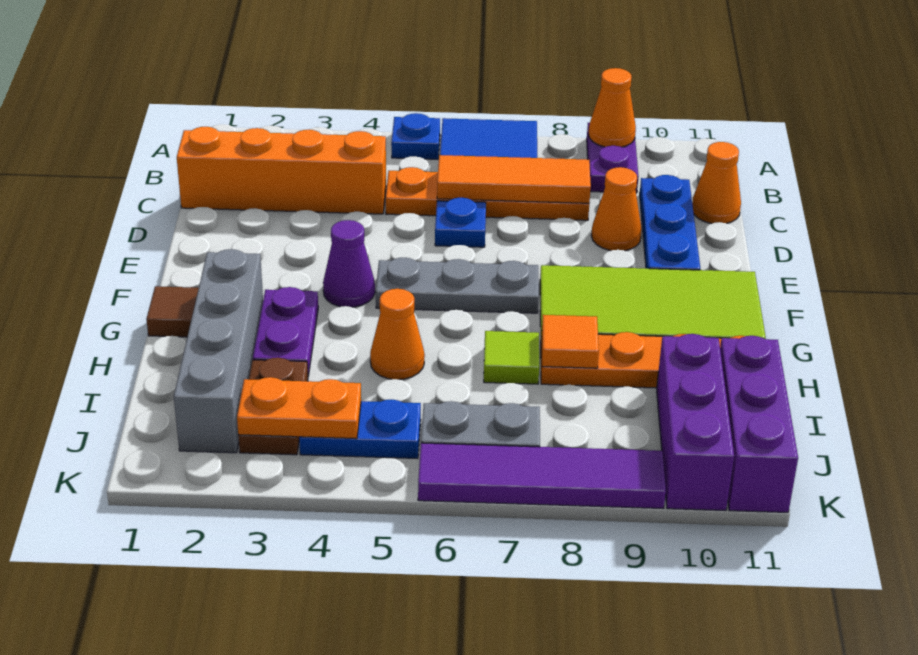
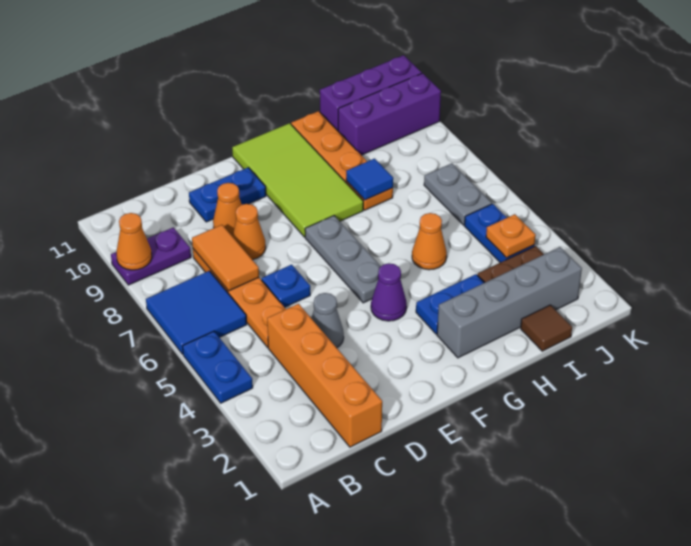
blue plate A5 level 1 -> blue plate A4:A5 level 1
orange tile C6:C8 level 2 -> orange tile C7:C8 level 2
blue plate C10:E10 level 1 -> blue plate D10:E10 level 1
orange cone C11 level 1 -> orange cone D8 level 1
none -> grey cone D4 level 1
brown tile G1 level 1 -> brown tile I1 level 1
purple plate G3:H3 level 1 -> blue plate G3:H3 level 1
lime tile H7 level 1 -> none
orange tile H8 level 2 -> blue tile H8 level 2
orange plate J3:J4 level 2 -> orange plate J4 level 2
purple tile K6:K9 level 1 -> none

